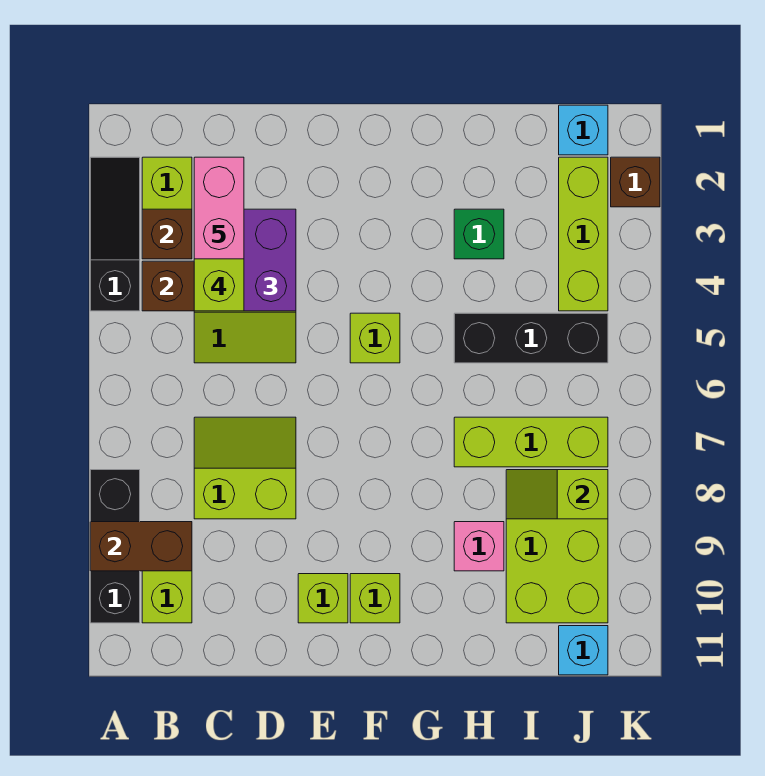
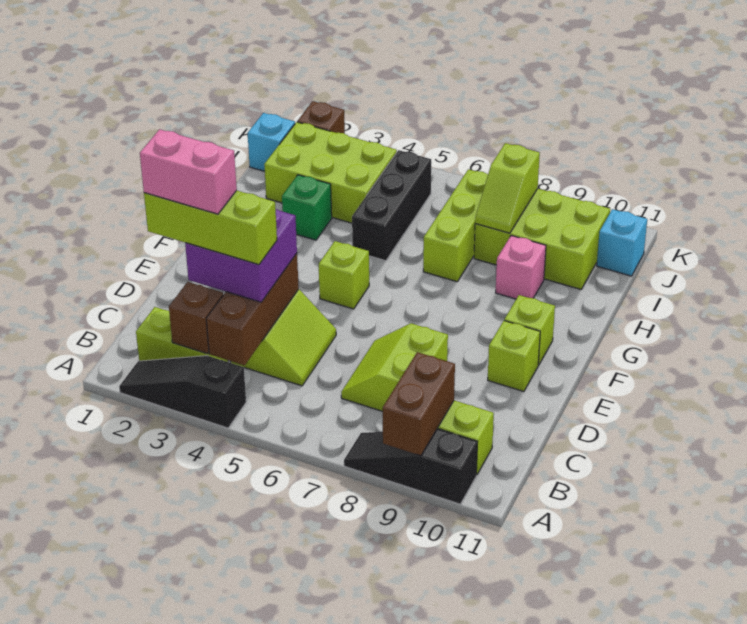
black brick A8:A10 level 1 -> black slope A8:A10 level 1 top 10
lime brick J2:J4 level 1 -> lime brick I2:J4 level 1

